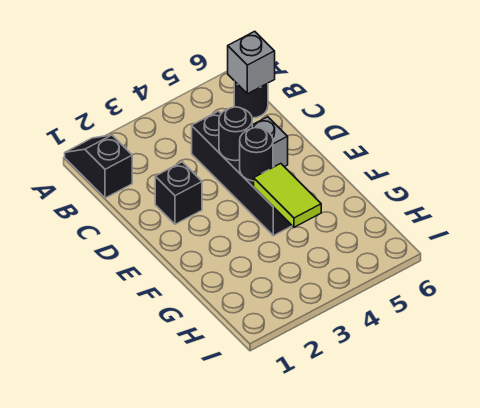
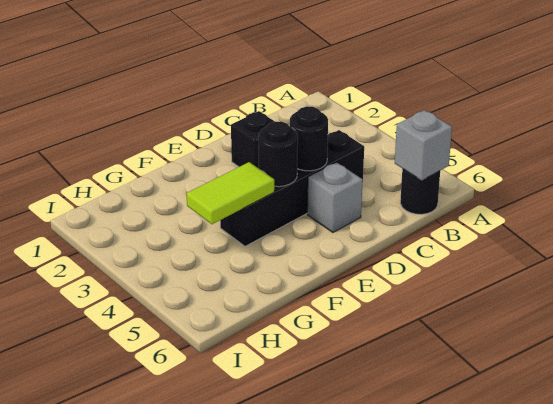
black slope A1:B1 level 1 top B -> none

